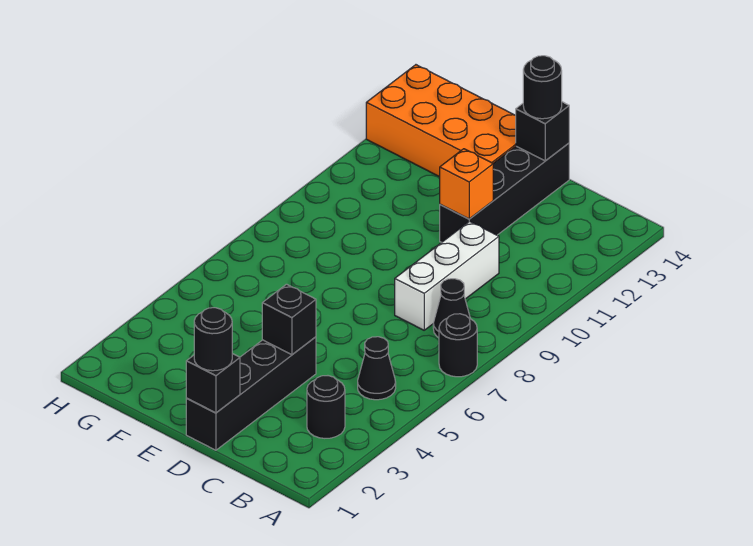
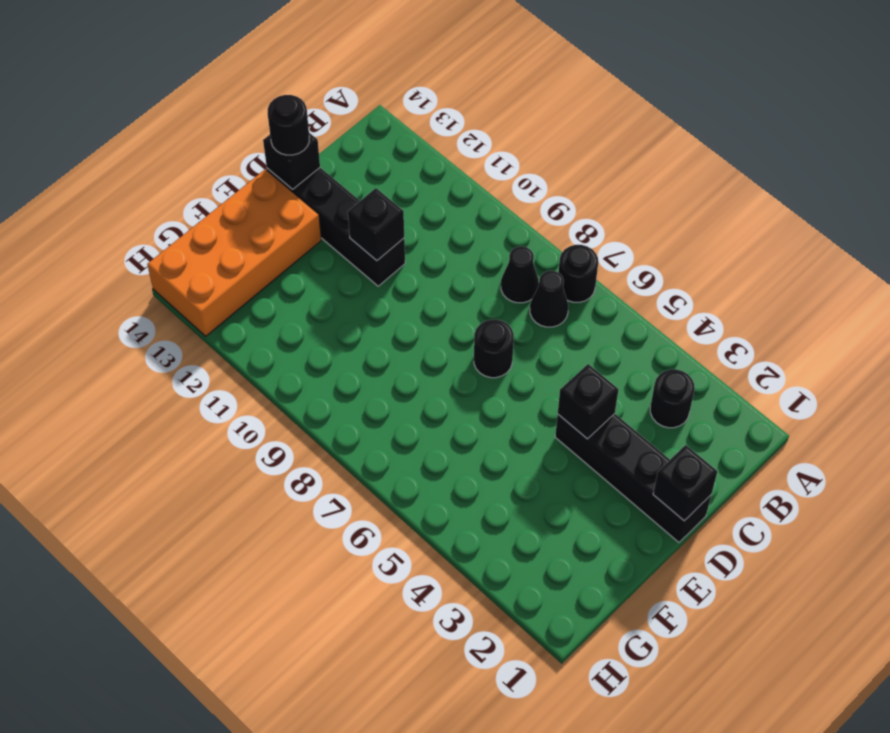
black cone B5 level 1 -> black cone B7 level 1
white brick C8:C10 level 1 -> none
black round brick D1 level 3 -> black round brick D7 level 1
orange brick D11 level 2 -> black brick D11 level 2

